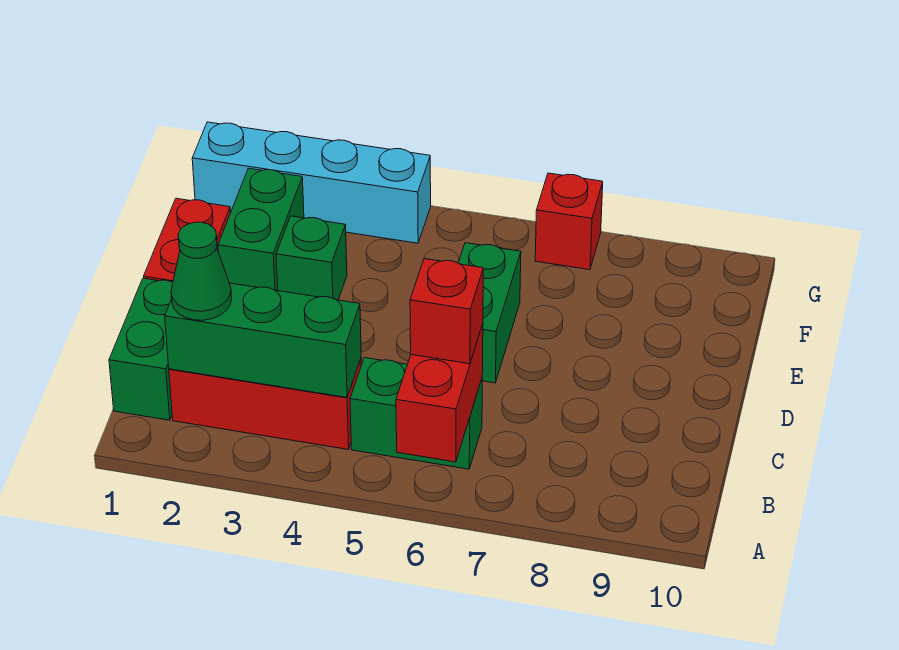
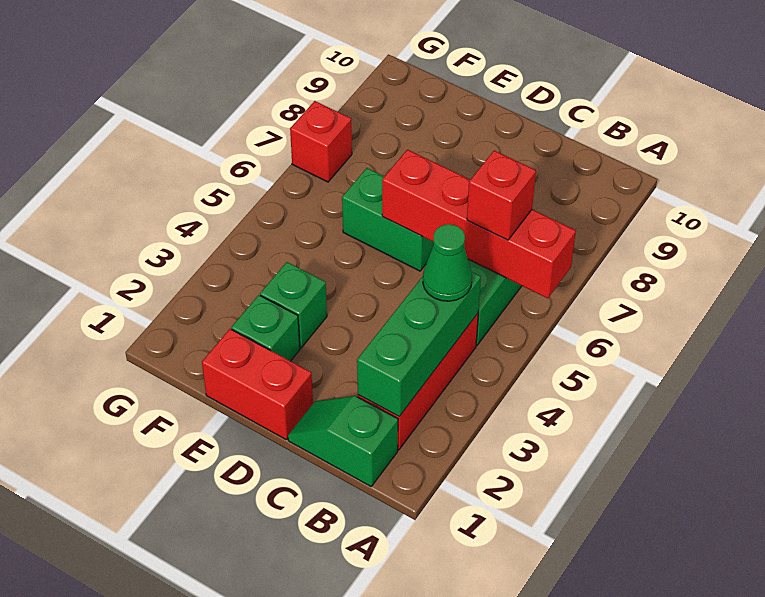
red brick A6:B6 level 2 -> red brick A6:D6 level 2
green brick B1:C1 level 1 -> green slope B1:C1 level 1 top B
green cone B2 level 3 -> green cone B4 level 3
green brick E2:F2 level 1 -> green brick E2 level 1
cyan brick G1:G4 level 1 -> none

